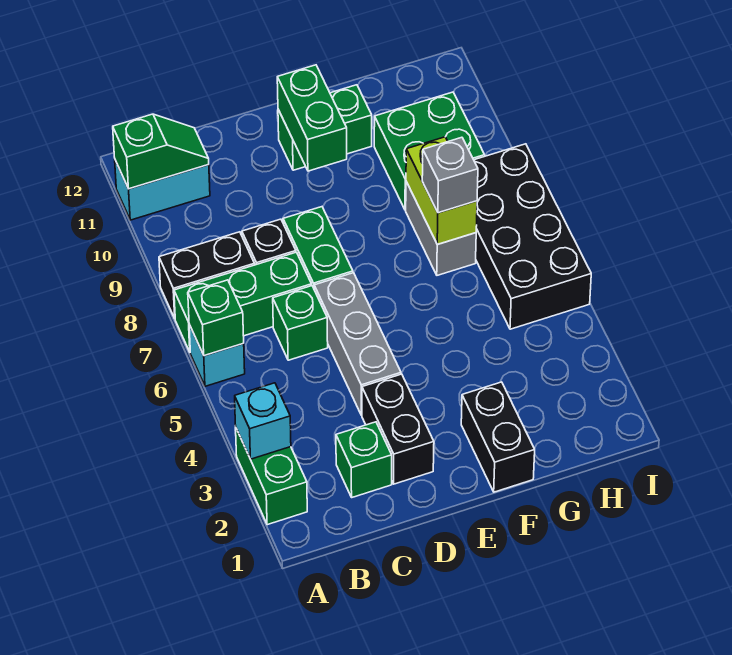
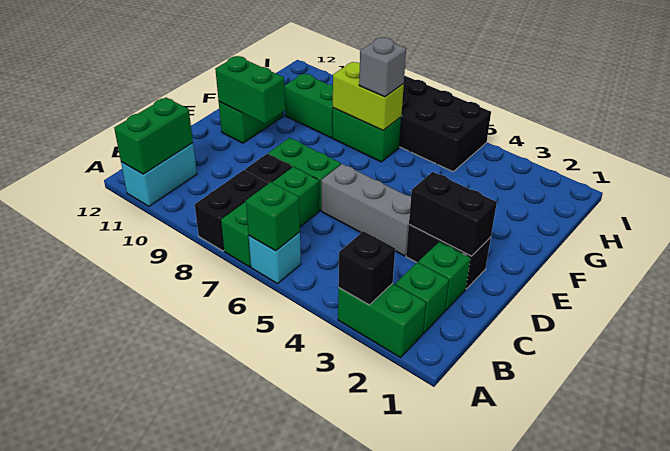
cyan brick A3 level 2 -> black brick A3 level 2
green slope A11:B11 level 2 top A -> green brick A11:B11 level 2
green brick C6 level 1 -> green brick B2 level 1
black brick F1:F2 level 1 -> black brick D2:D3 level 2
grey brick G7:G8 level 1 -> green brick G7:G8 level 1
green brick G9:H10 level 1 -> green brick G9:G10 level 1

